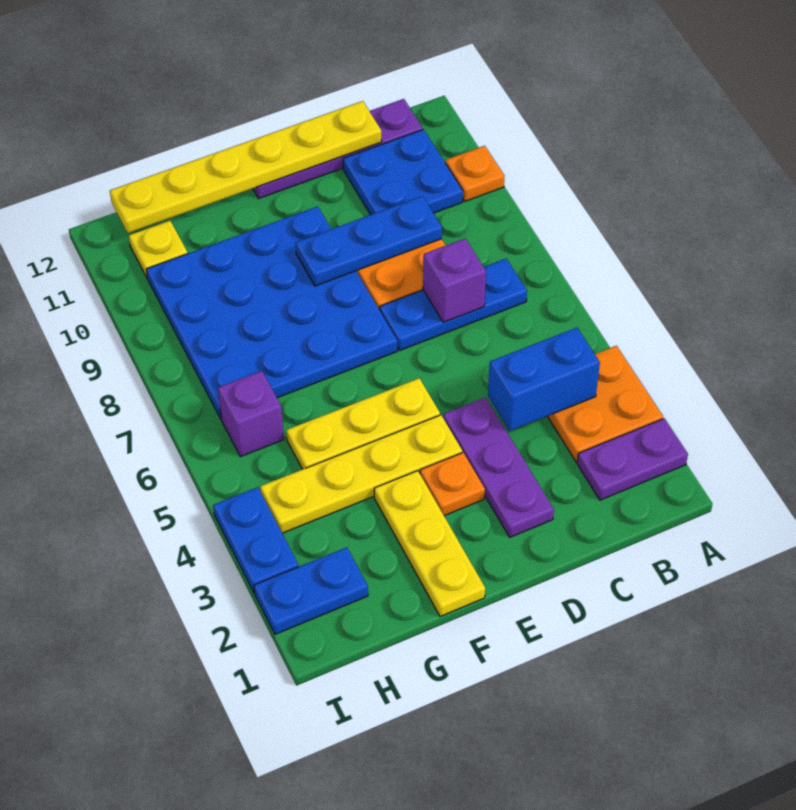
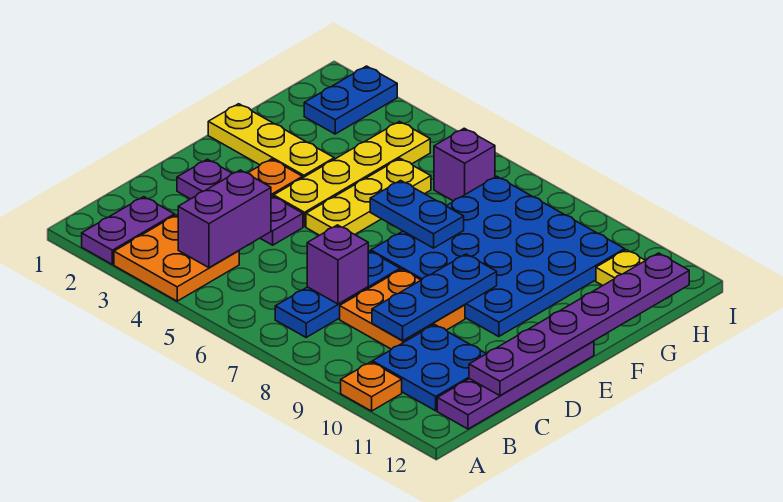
blue brick B4:C4 level 2 -> purple brick B4:C4 level 2
yellow plate C12:H12 level 2 -> purple plate C12:H12 level 2
blue plate I3:I4 level 1 -> blue plate F6:F7 level 2

